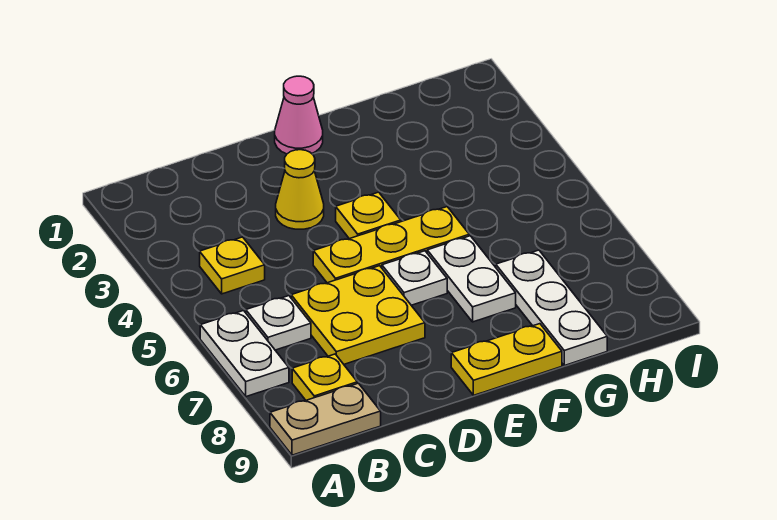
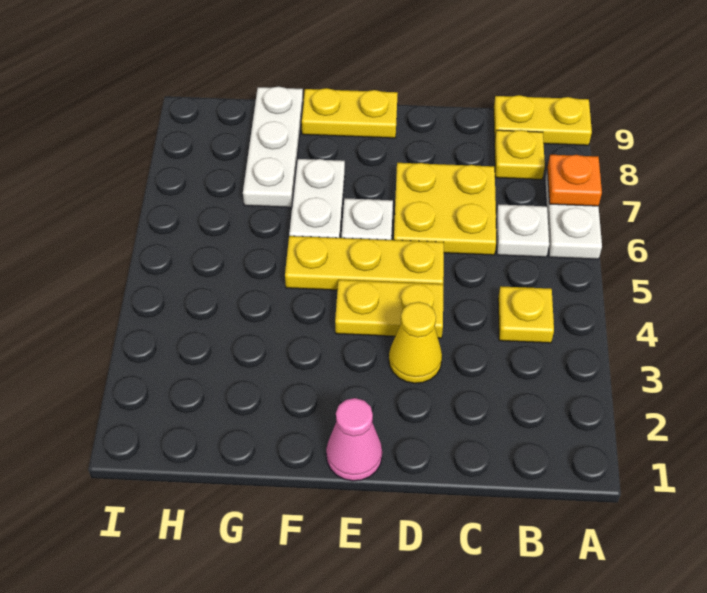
none -> orange plate A7 level 2
tan plate A9:B9 level 1 -> yellow plate A9:B9 level 1
yellow plate E4 level 1 -> yellow plate D4:E4 level 1

